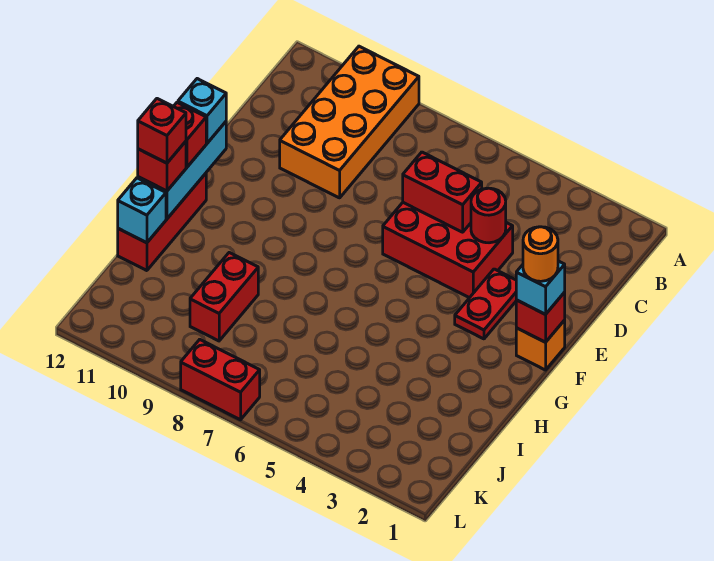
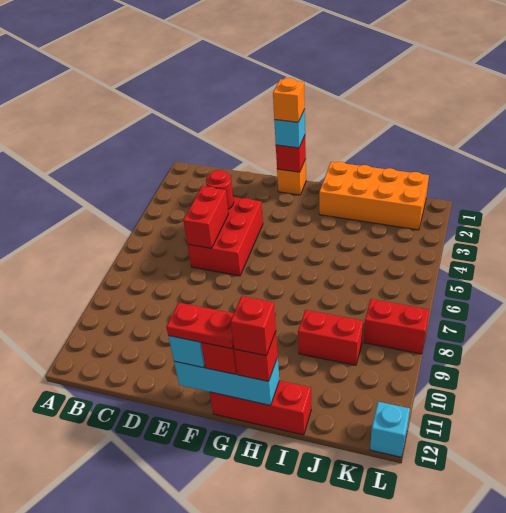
orange brick A9:D10 level 1 -> orange brick H1:K2 level 1
red plate E3:F3 level 1 -> red plate F12:G12 level 4
orange round brick F1 level 4 -> orange brick F1 level 4
cyan brick I12 level 2 -> cyan brick L12 level 1
red brick L7:L8 level 1 -> red brick K8:L8 level 1

